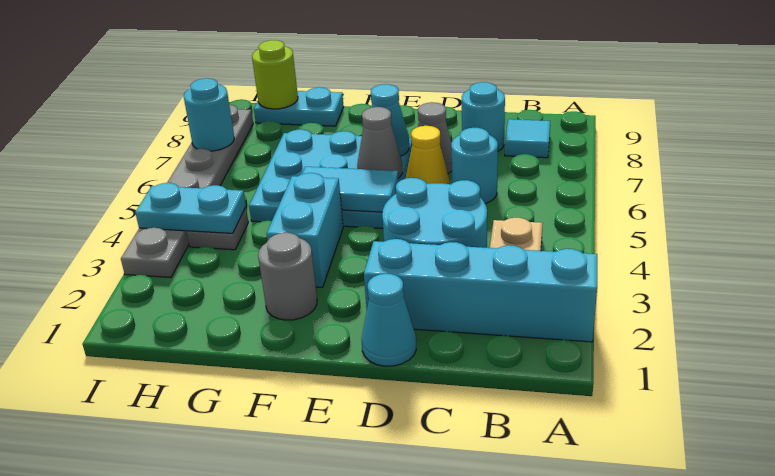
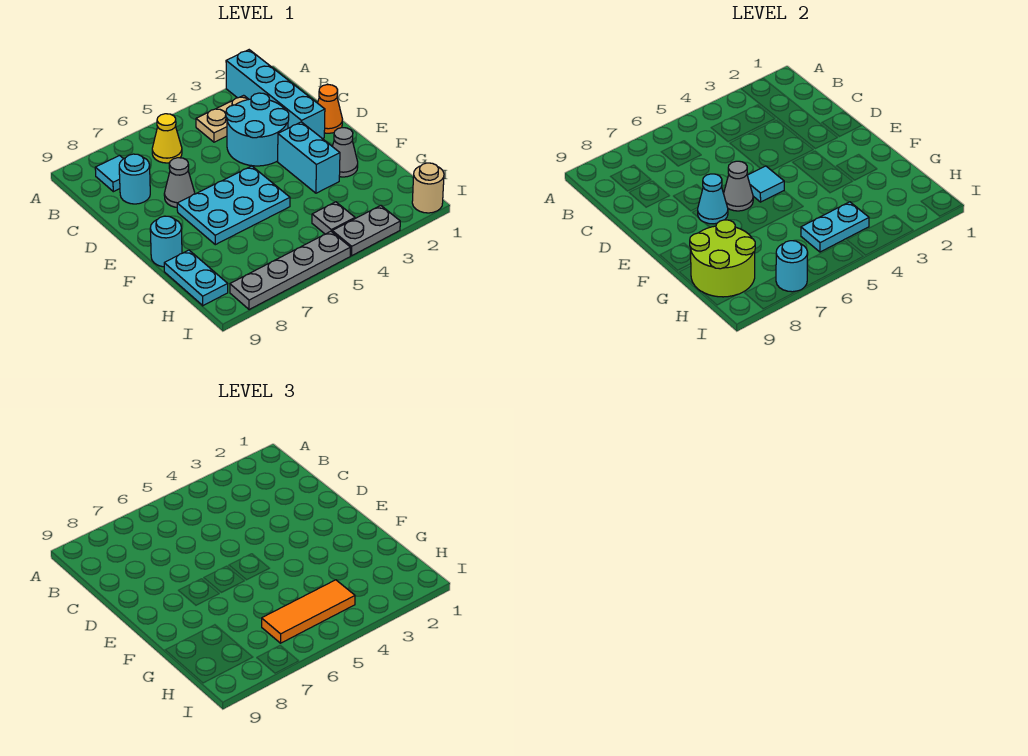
cyan round brick C6 level 1 -> cyan round brick F9 level 1
cyan cone D1 level 1 -> orange cone D1 level 1
yellow cone D6 level 1 -> yellow cone B6 level 1
cyan plate E5:G7 level 1 -> cyan plate E5:F7 level 1
cyan tile E5:F5 level 2 -> cyan tile E5 level 2
grey round brick F2 level 1 -> grey cone F2 level 1
cyan brick F3:F4 level 1 -> cyan brick E3:F3 level 1
cyan plate H4:I4 level 2 -> cyan plate H4:H5 level 2
none -> orange tile H4:H6 level 3
lime round brick H9 level 2 -> lime round brick G8:H9 level 2
none -> tan round brick I1 level 1

